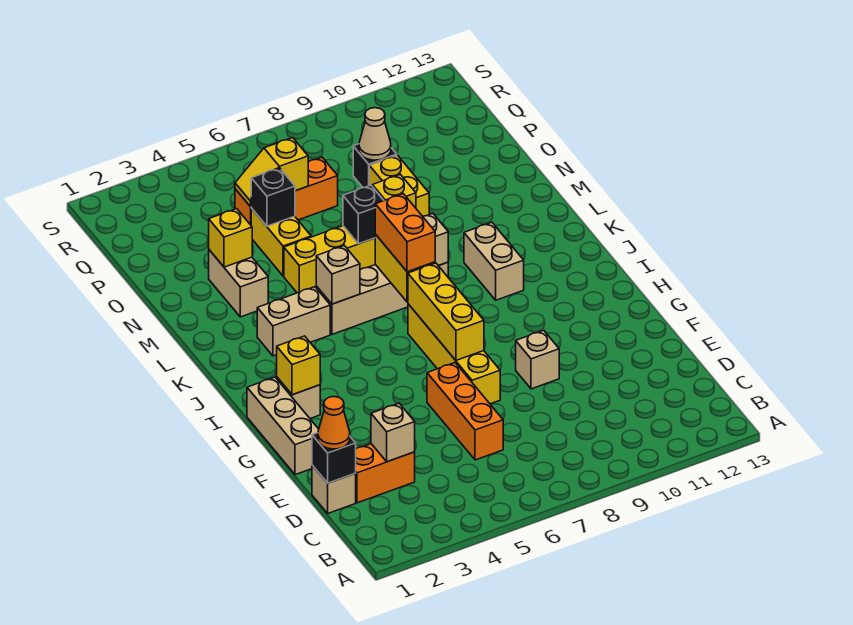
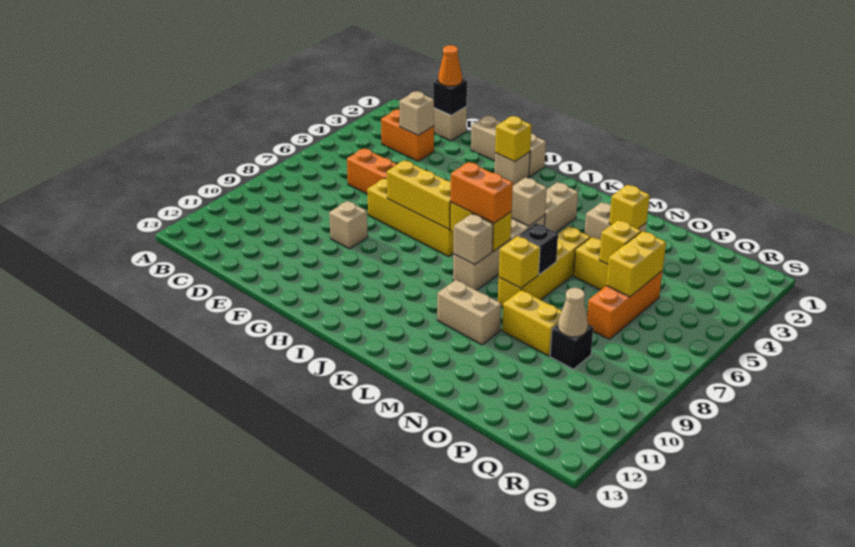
orange brick D2:D3 level 1 -> orange brick C3:D3 level 1
tan brick J10:K10 level 1 -> tan brick L10:M10 level 1
black brick O5 level 2 -> yellow brick O5 level 2
yellow slope P5:P6 level 2 top 6 -> yellow brick P5:P6 level 2

